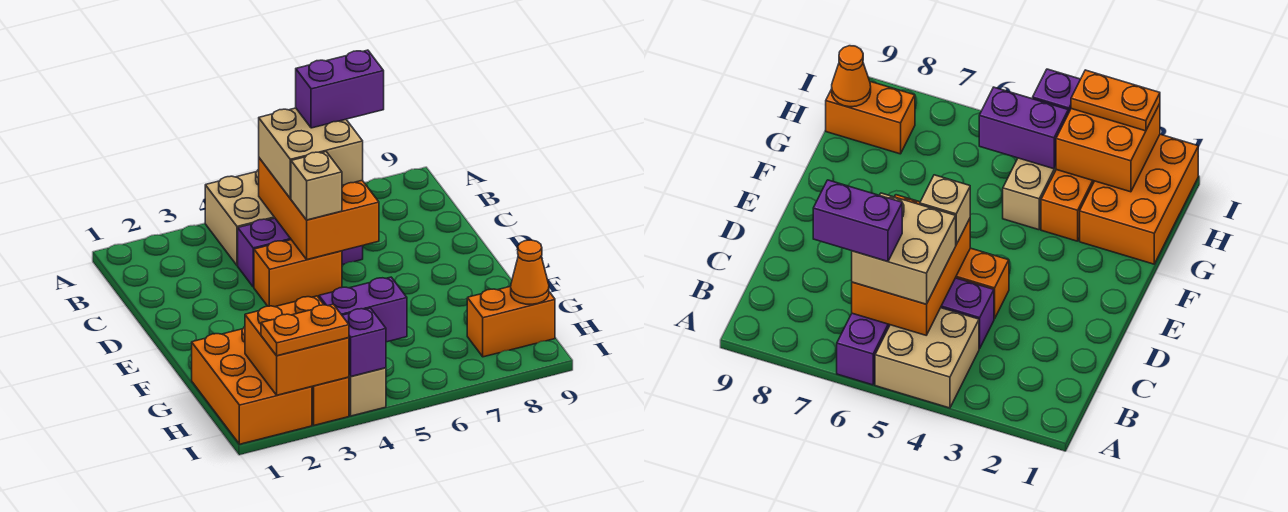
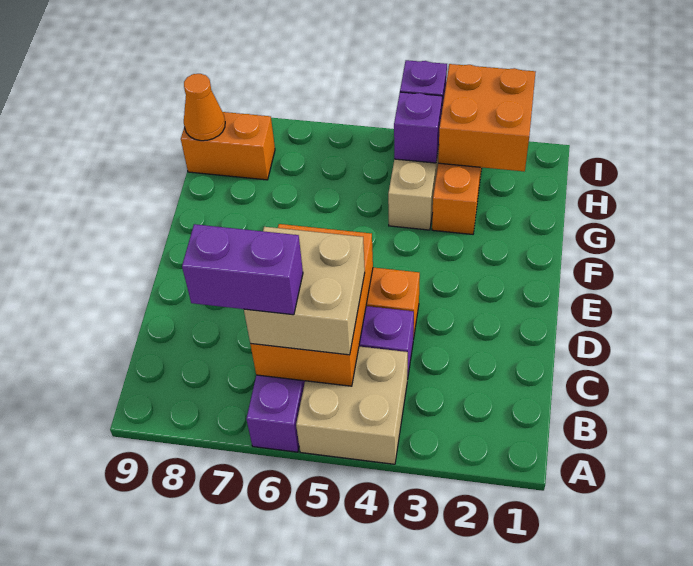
tan brick D5 level 3 -> none
orange brick G1:I2 level 1 -> none
purple brick H4:H5 level 2 -> purple brick H4 level 2
orange plate I2:I3 level 3 -> none

